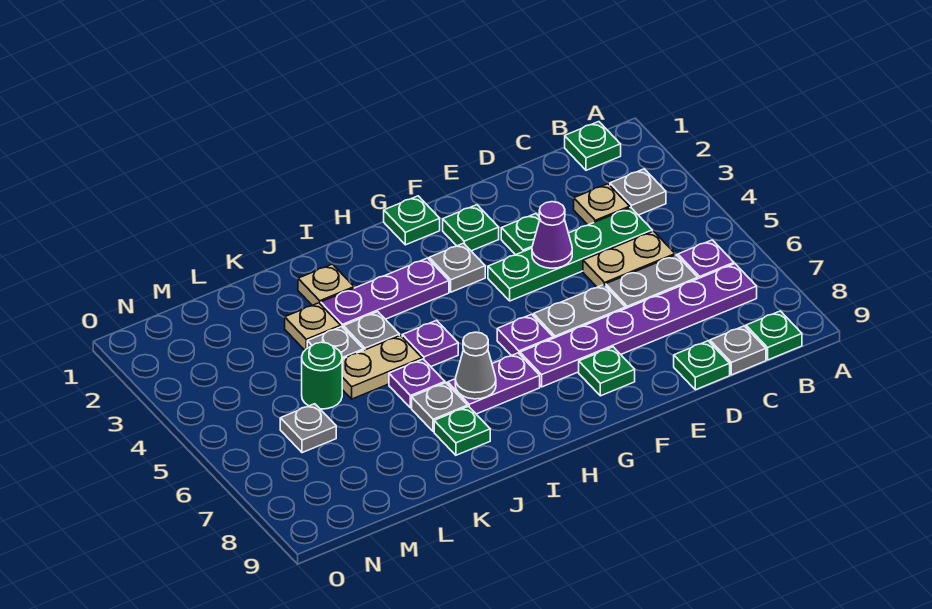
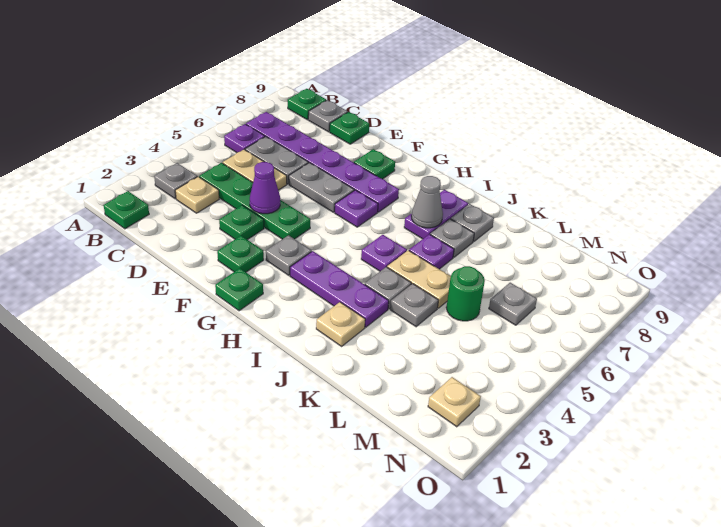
purple plate H7:I7 level 1 -> purple plate I7:I8 level 1
green plate J8 level 1 -> grey plate J8 level 1
tan plate K3 level 1 -> tan plate N2 level 1

